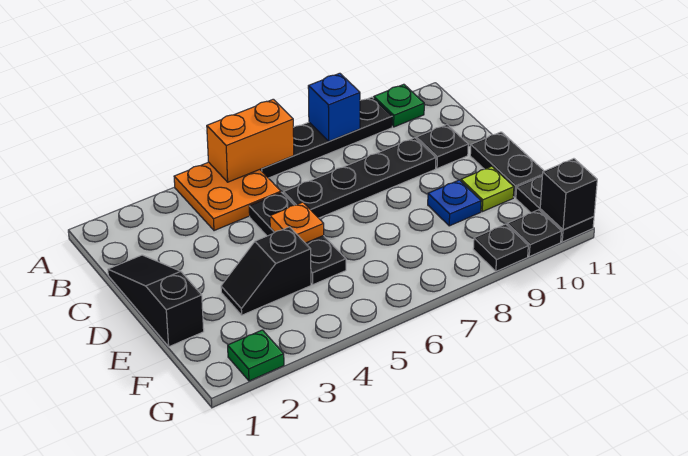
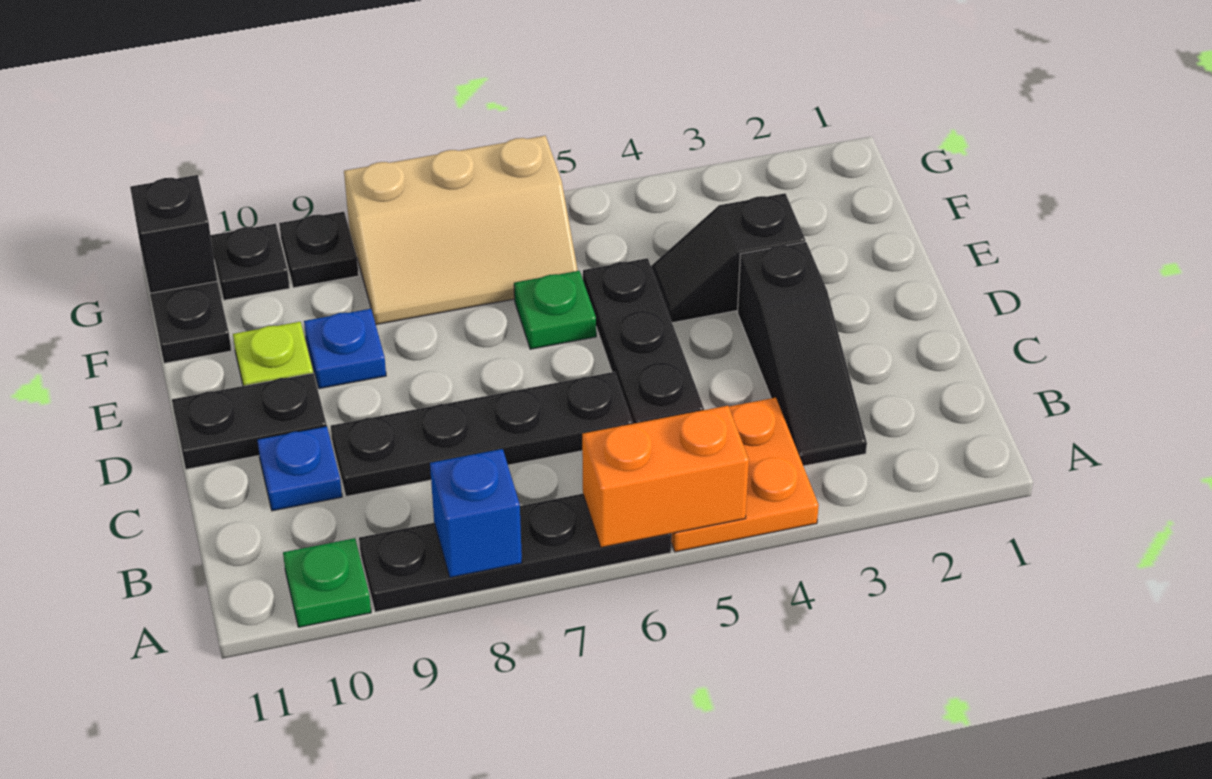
black slope C1:E1 level 1 top E -> black slope B3:D3 level 1 top D
black plate C10 level 1 -> blue plate C10 level 1
orange plate D5 level 2 -> none
black plate D11:E11 level 1 -> black plate D10:D11 level 1
black slope E3:E4 level 1 top 4 -> black slope E3:E4 level 1 top 3
none -> tan slope F6:G8 level 1 top G
green plate G2 level 1 -> green plate E6 level 1

